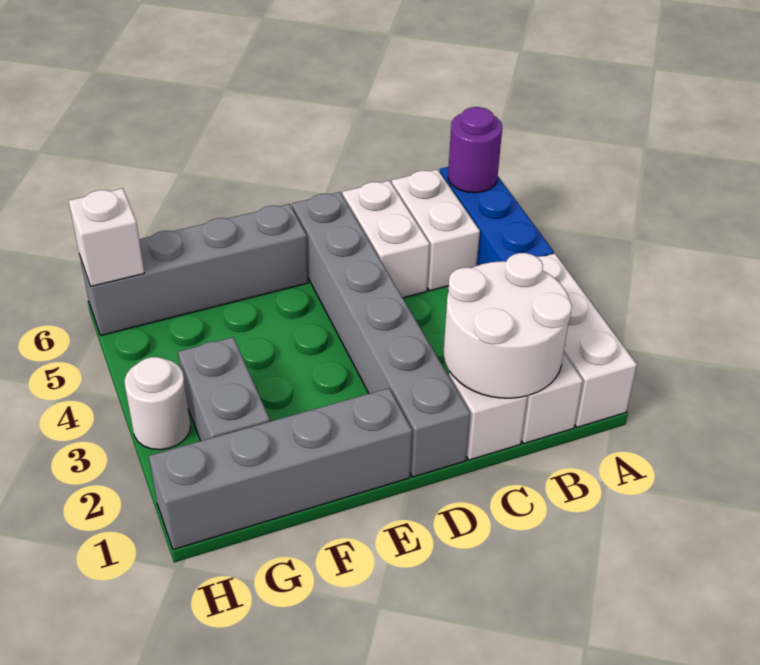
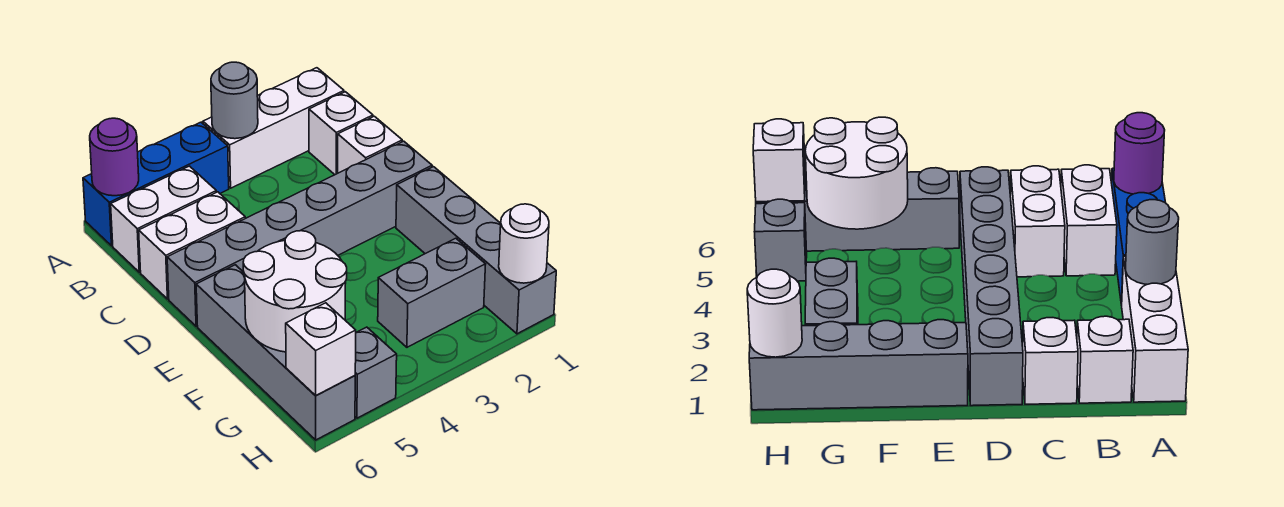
none -> grey round brick A3 level 2
white round brick B1:C2 level 2 -> white round brick F5:G6 level 2
white round brick H3 level 1 -> white round brick H1 level 2
none -> grey brick H5 level 1

